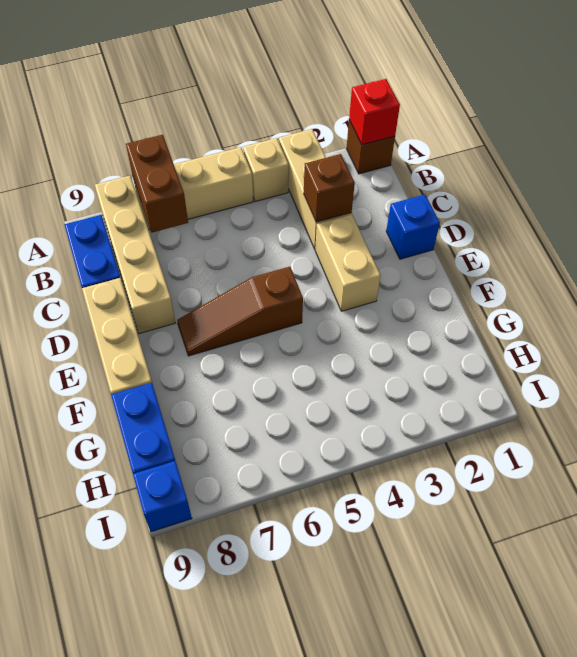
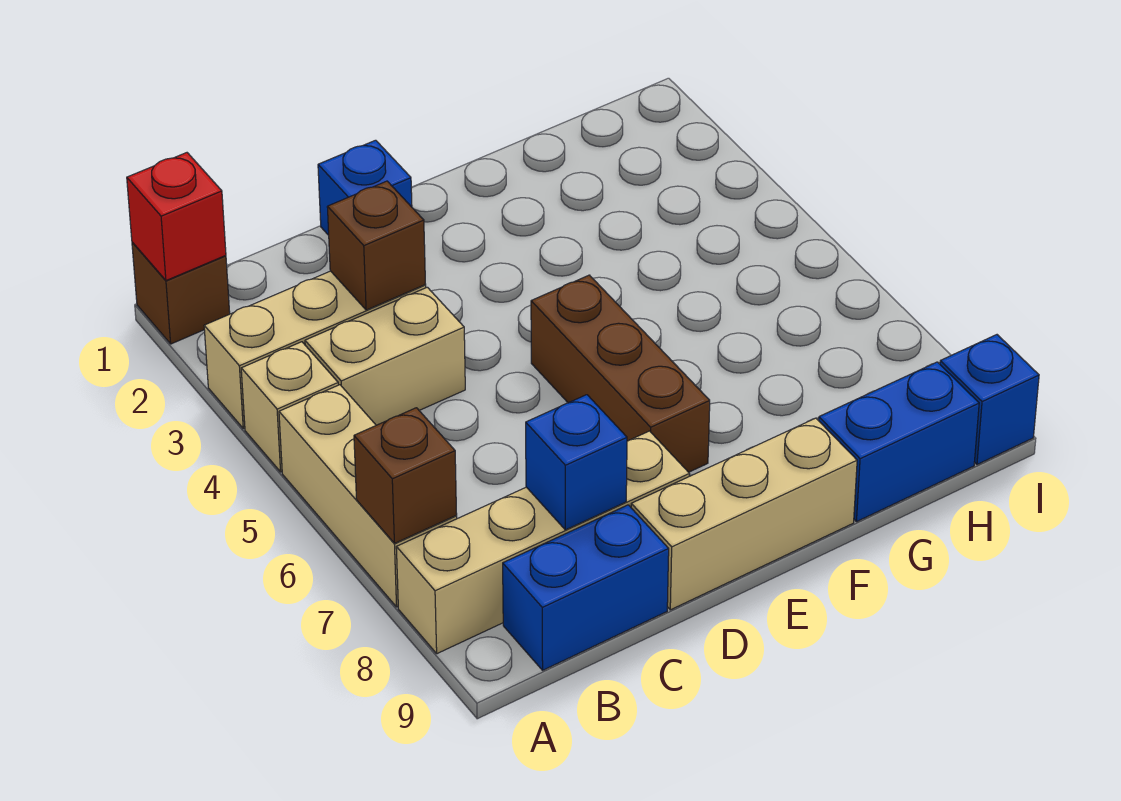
brown brick A7:B7 level 2 -> brown brick A7 level 2
none -> blue brick C8 level 2
tan brick D3:E3 level 1 -> tan brick B4:C4 level 1
brown slope E5:E7 level 1 top 5 -> brown brick E5:E7 level 1

